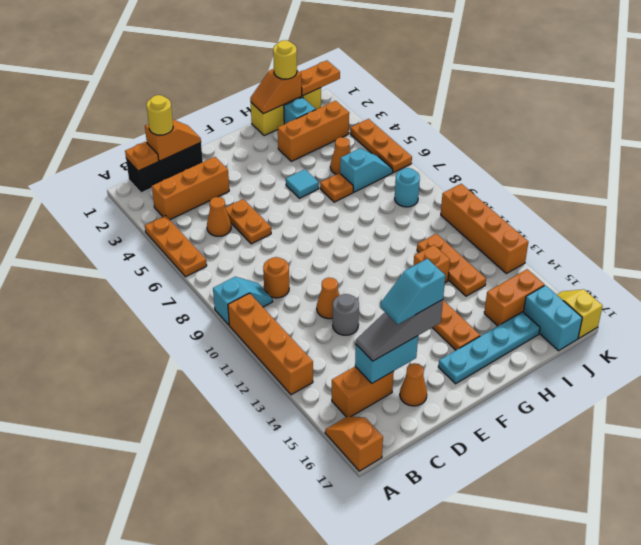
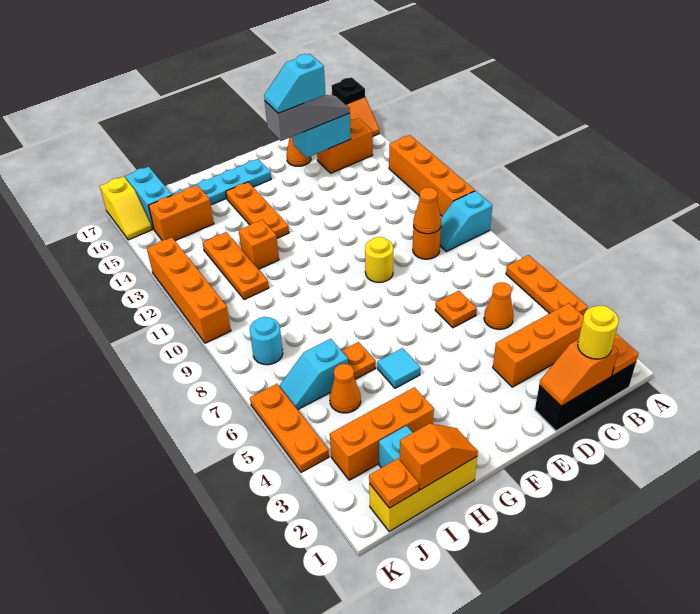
none -> black plate A17 level 2
orange plate D5:D6 level 1 -> orange plate D6 level 1
orange cone D11 level 1 -> orange cone C9 level 2
grey round brick D12 level 1 -> none
cyan slope D15:E15 level 4 top E -> cyan slope D15:E15 level 4 top D
yellow round brick I1 level 3 -> yellow round brick E9 level 1
orange plate J1:K1 level 2 -> orange plate J1 level 2

